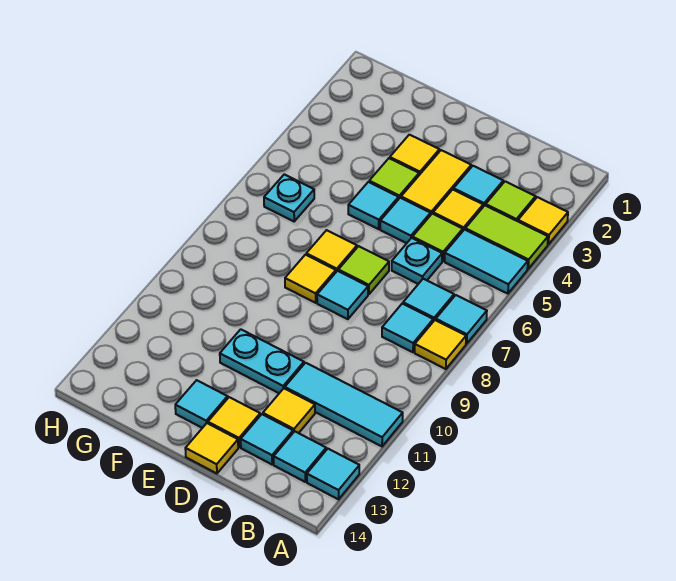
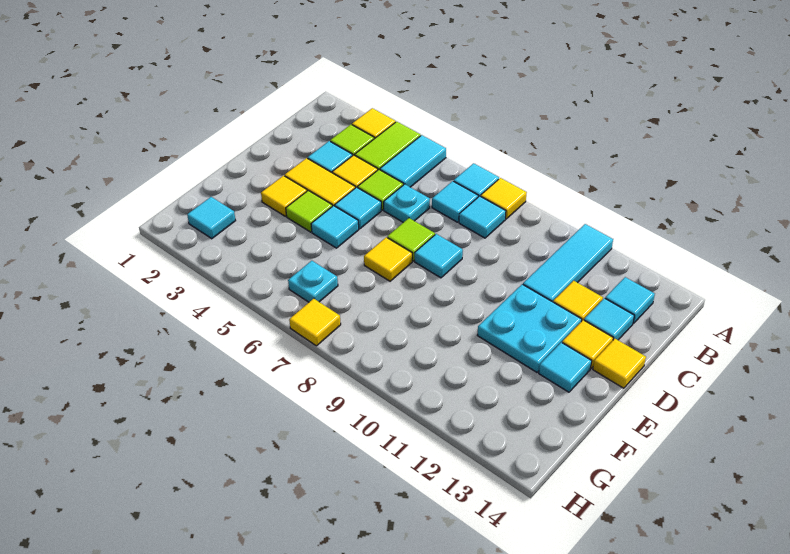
cyan tile A13 level 1 -> cyan tile G2 level 1
cyan plate D11:E11 level 1 -> cyan plate D11:E12 level 1
yellow tile E8 level 1 -> yellow tile H7 level 1

